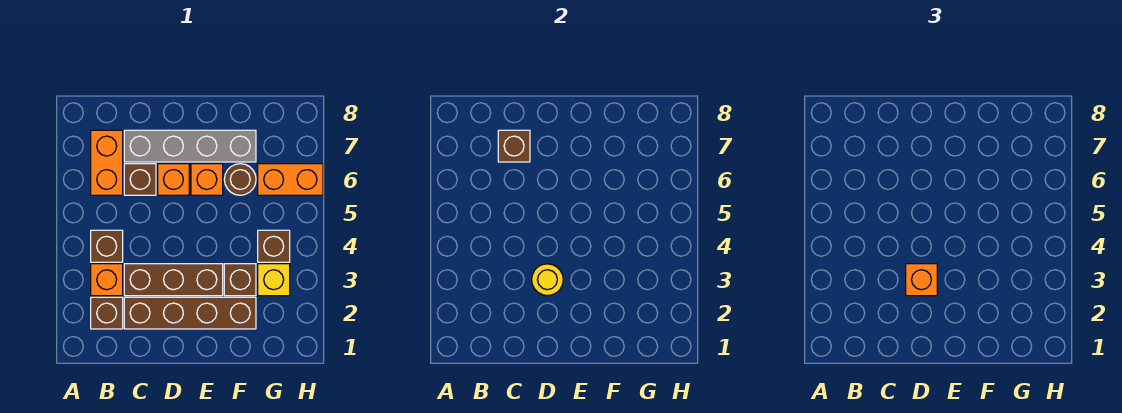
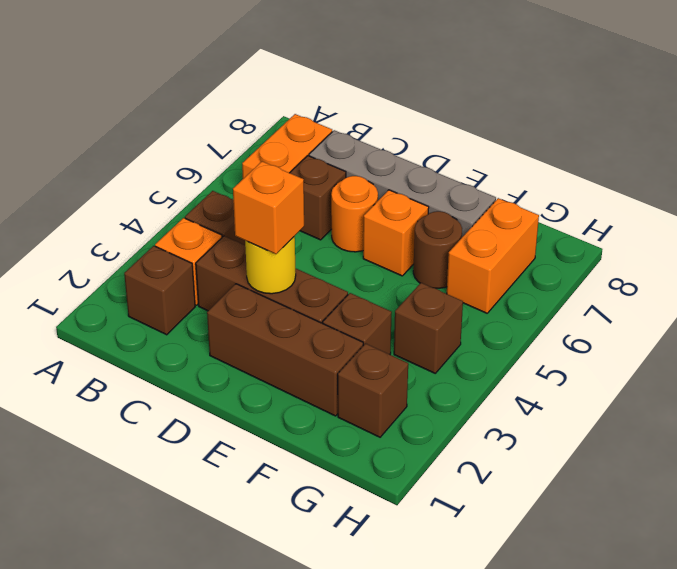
brown brick C2:F2 level 1 -> brown brick D2:F2 level 1
brown brick C7 level 2 -> brown brick G2 level 1
orange brick D6 level 1 -> orange round brick D6 level 1
yellow brick G3 level 1 -> none
orange brick G6:H6 level 1 -> orange brick G6:G7 level 1

